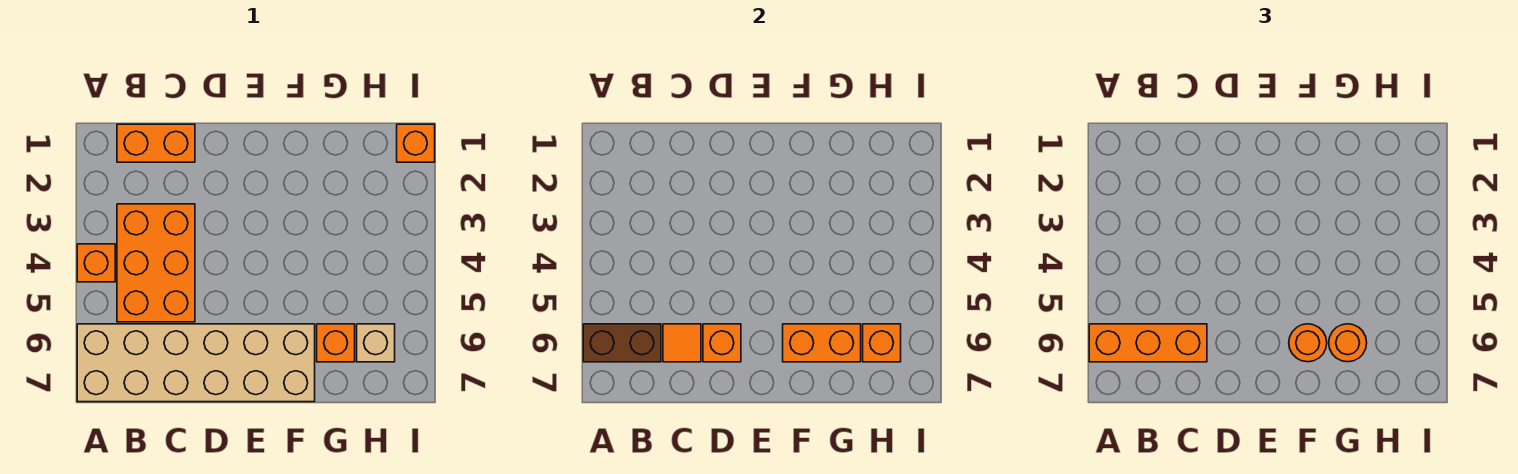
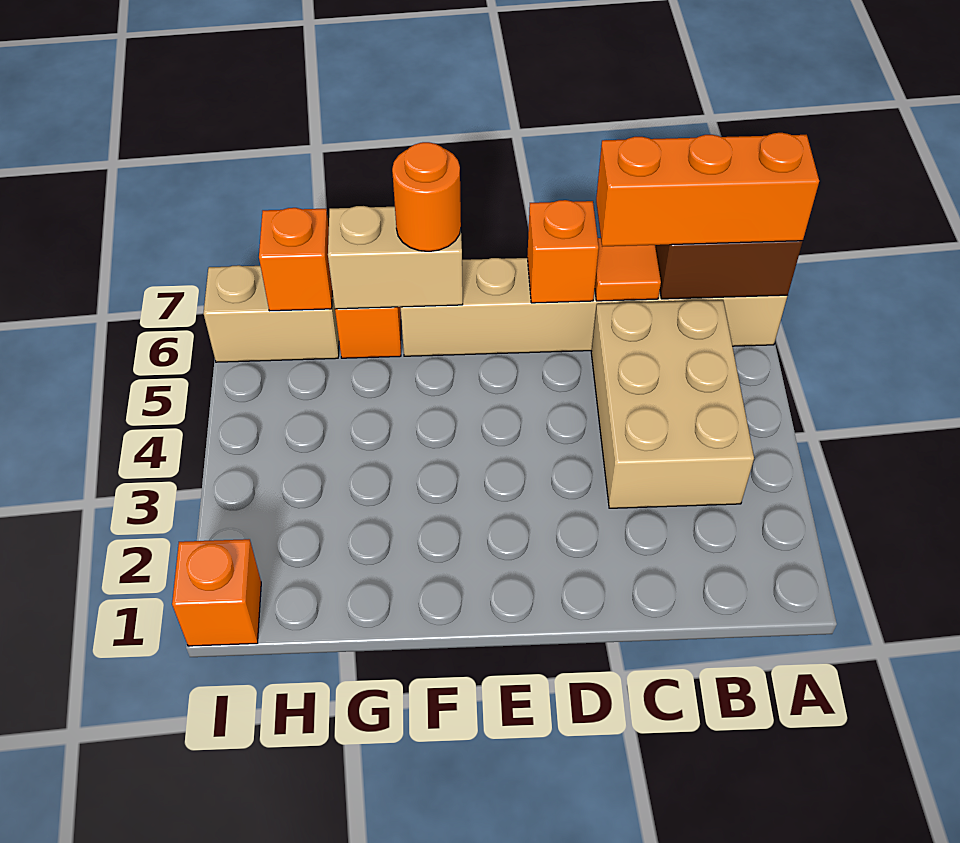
orange brick A4 level 1 -> none
tan brick A6:F7 level 1 -> tan brick A6:F6 level 1
orange brick B1:C1 level 1 -> none
orange brick B3:C5 level 1 -> tan brick B3:C5 level 1
orange brick F6:G6 level 2 -> tan brick F6:G6 level 2
orange round brick G6 level 3 -> none
tan brick H6 level 1 -> tan brick H6:I6 level 1

